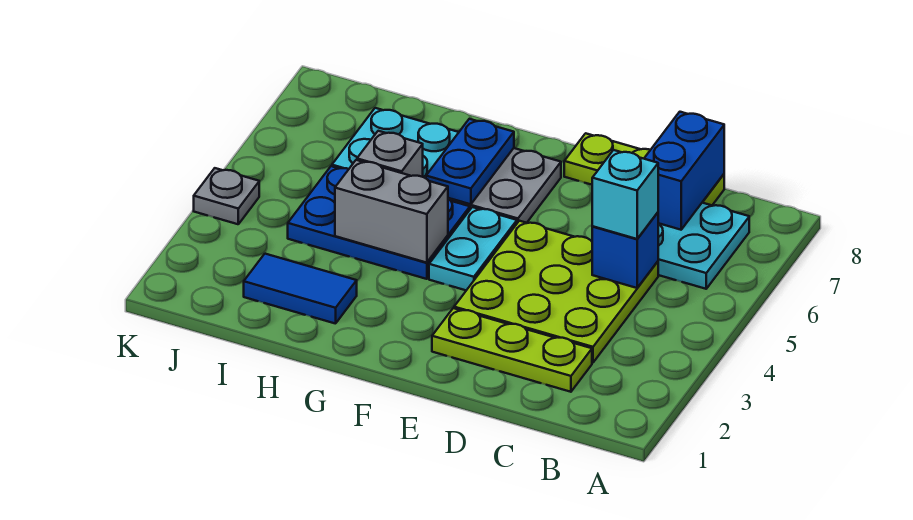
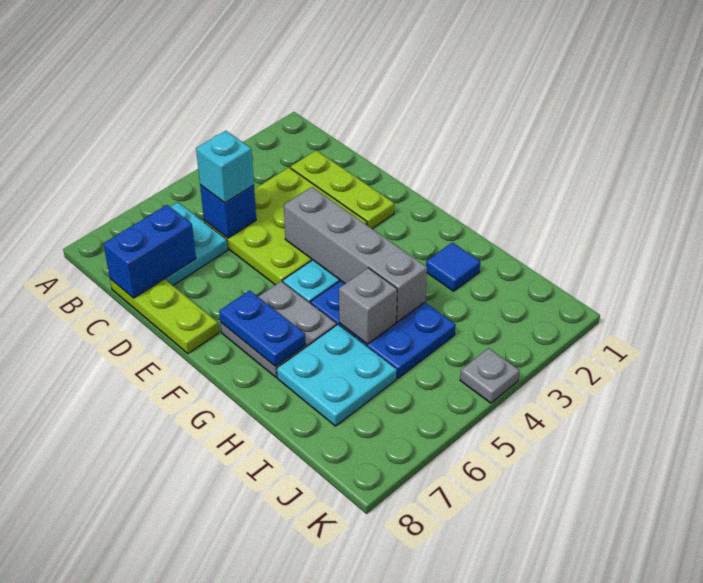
grey brick G4:H4 level 2 -> grey brick E4:H4 level 2
blue plate G6:G7 level 2 -> blue plate F7:G7 level 2
blue tile H2:I2 level 1 -> blue tile H2 level 1

